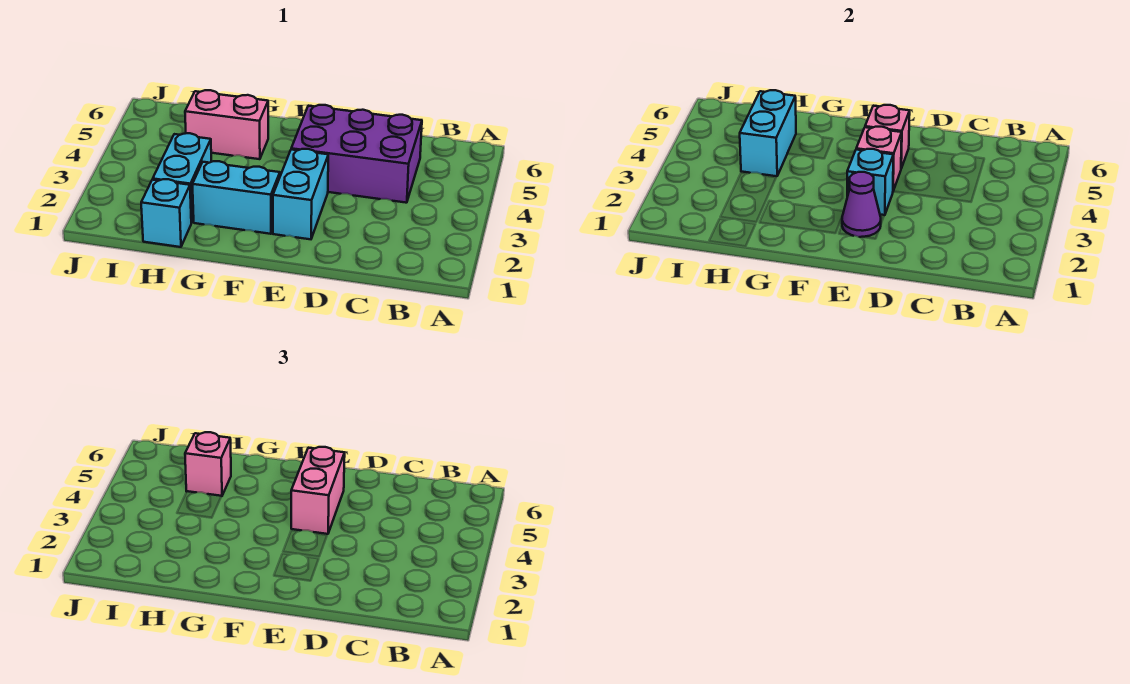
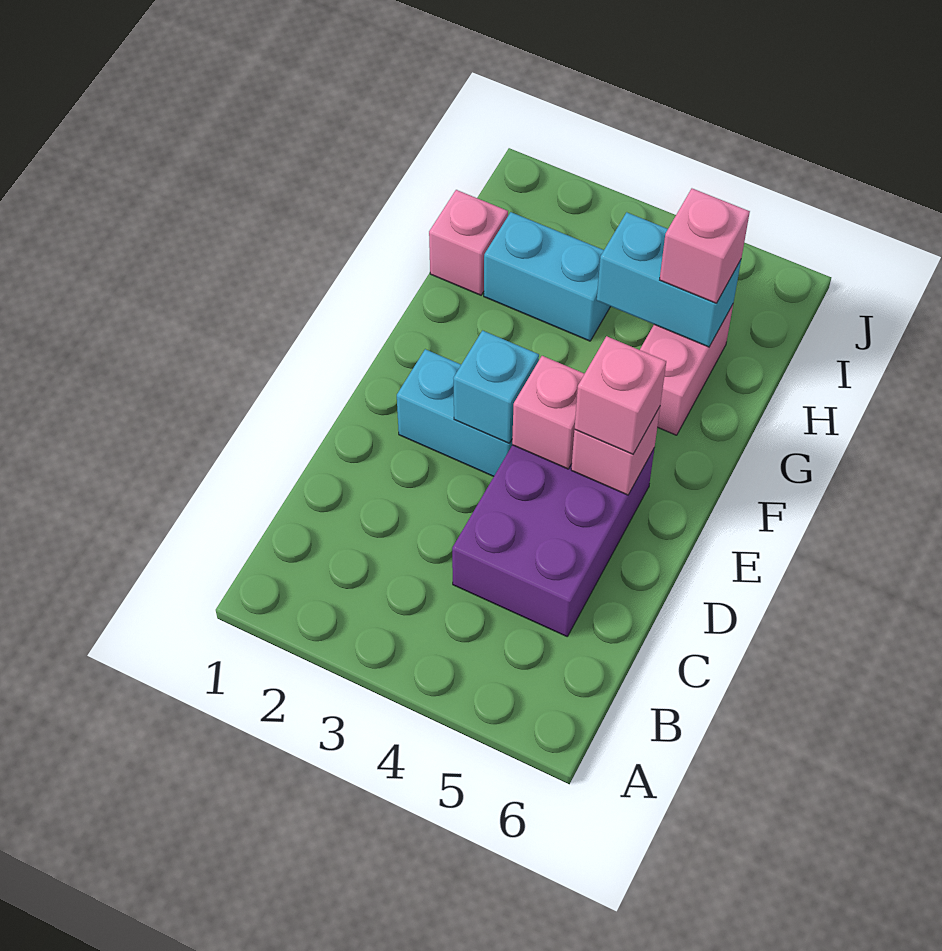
purple cone E2 level 2 -> none
pink brick E4:E5 level 3 -> pink brick E5 level 3
cyan brick F2:G2 level 1 -> none
cyan brick H1 level 1 -> pink brick H1 level 1

